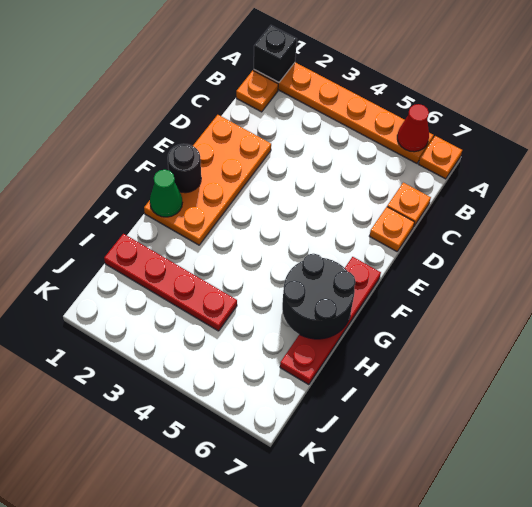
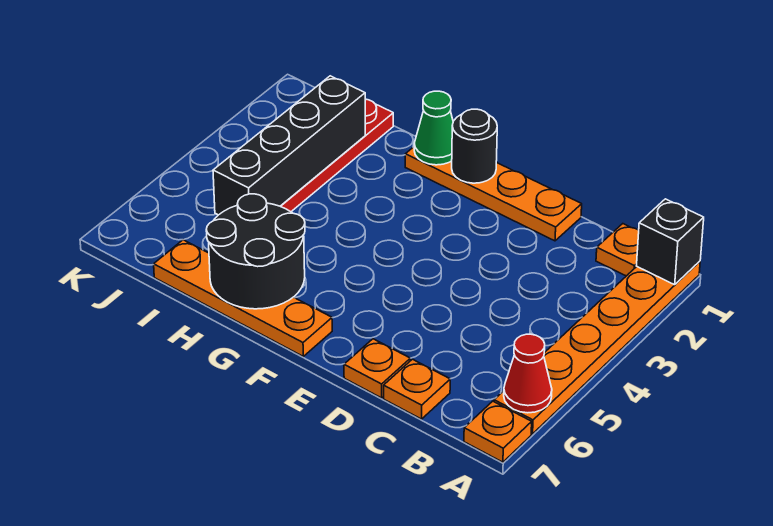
orange plate D1:G2 level 1 -> orange plate D1:G1 level 1
red plate F7:I7 level 1 -> orange plate F7:I7 level 1
none -> black brick I2:I5 level 2

